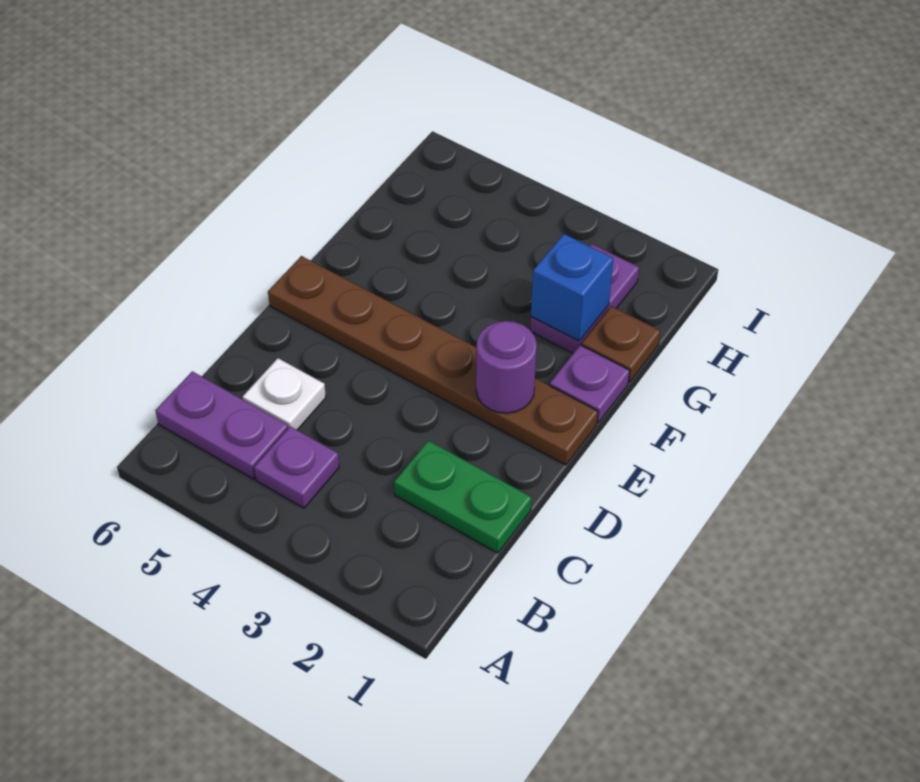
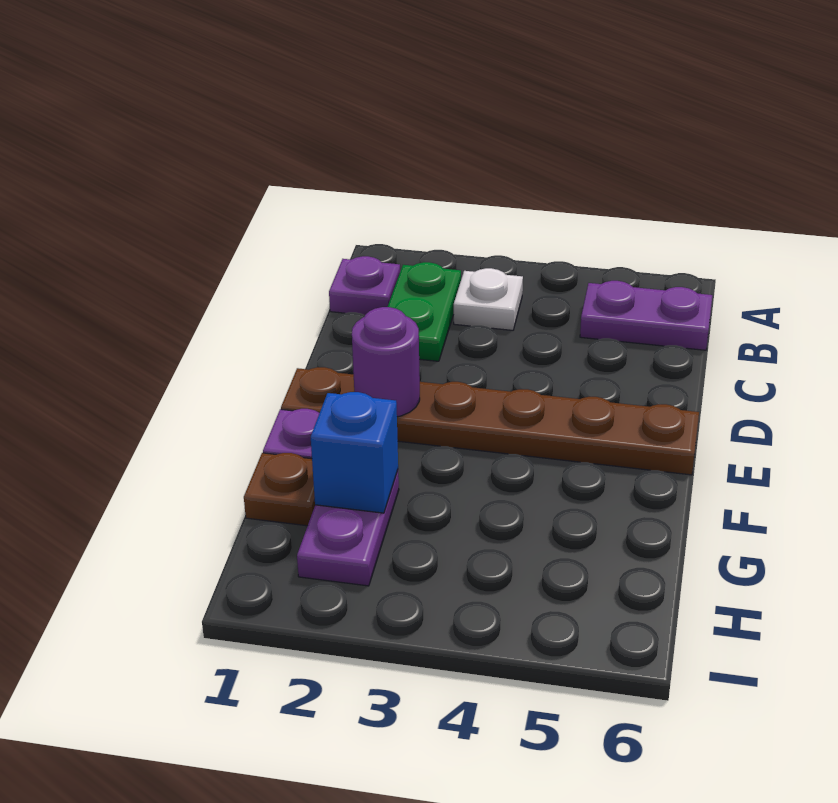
purple plate B4 level 1 -> purple plate B1 level 1
green plate C1:C2 level 1 -> green plate B2:C2 level 1
white plate C5 level 1 -> white plate B3 level 1

